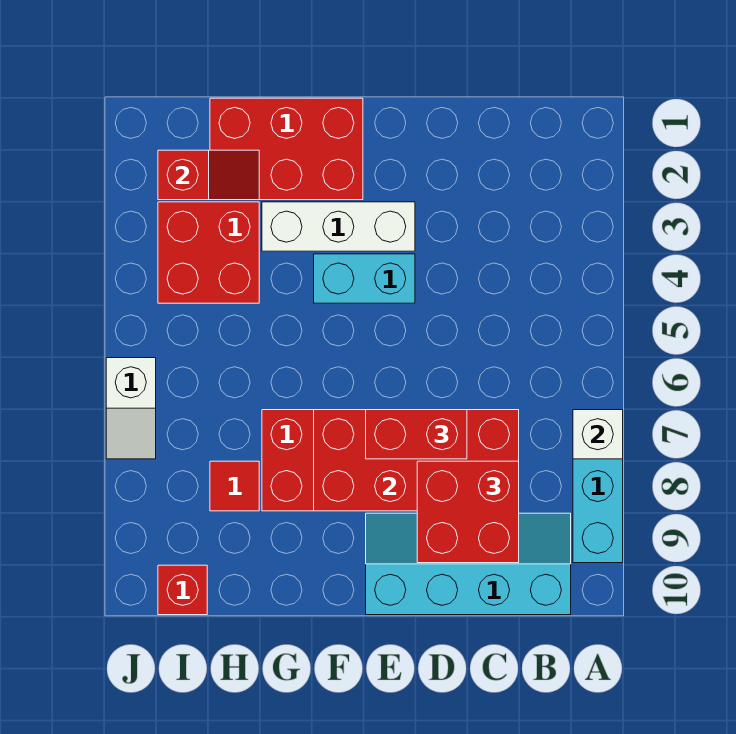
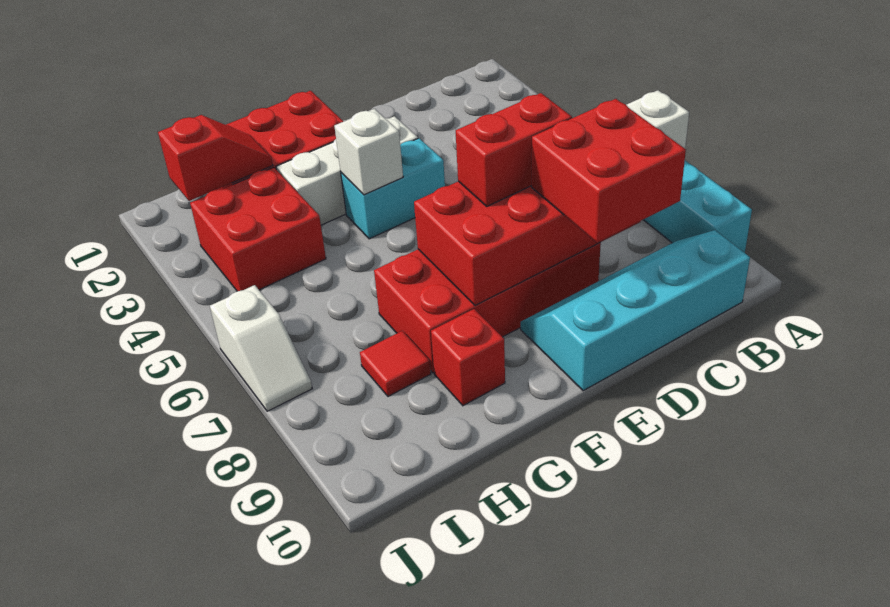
none -> white brick F4 level 2
red brick I10 level 1 -> red brick G9 level 1

